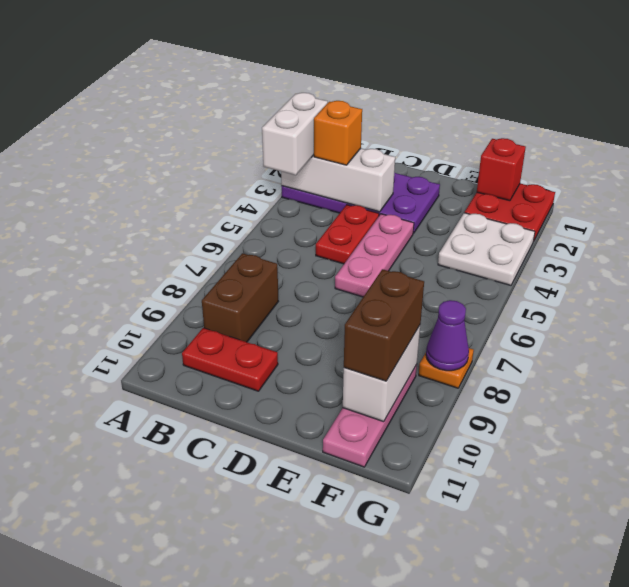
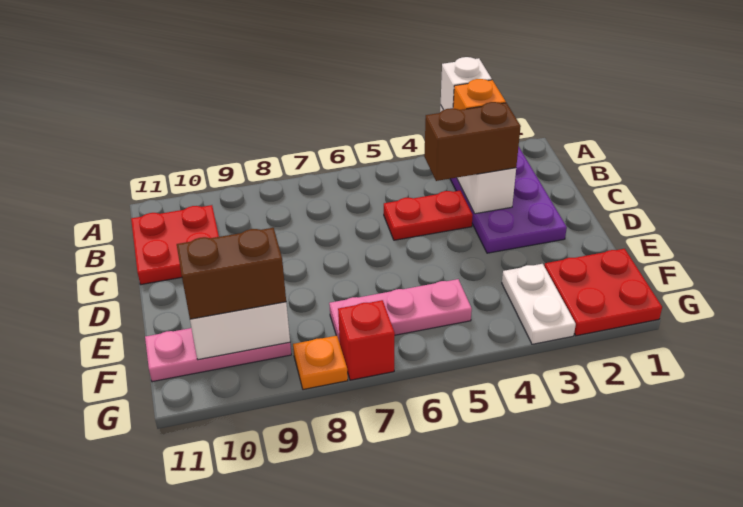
white brick A3:A4 level 3 -> white brick A3 level 3
brown brick B8:B9 level 1 -> brown brick C3:C4 level 3
red plate B10:C10 level 1 -> red plate B10:C11 level 1
pink plate D4:D6 level 1 -> pink plate F5:F7 level 1
red brick F1 level 2 -> red brick G7 level 1
white plate F3:G4 level 1 -> white plate F3:G3 level 1
purple cone G8 level 2 -> none

